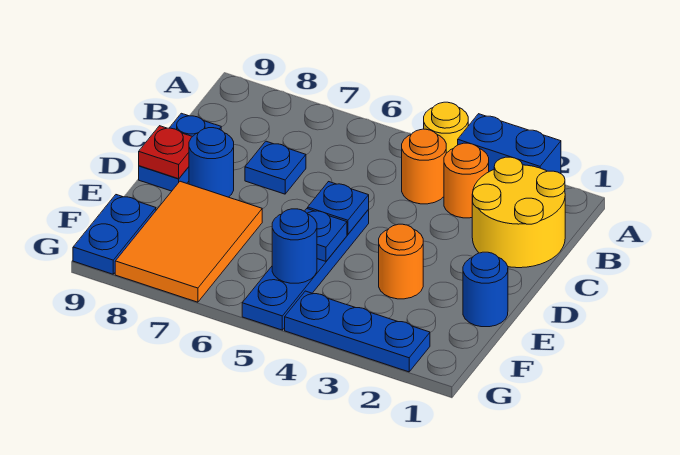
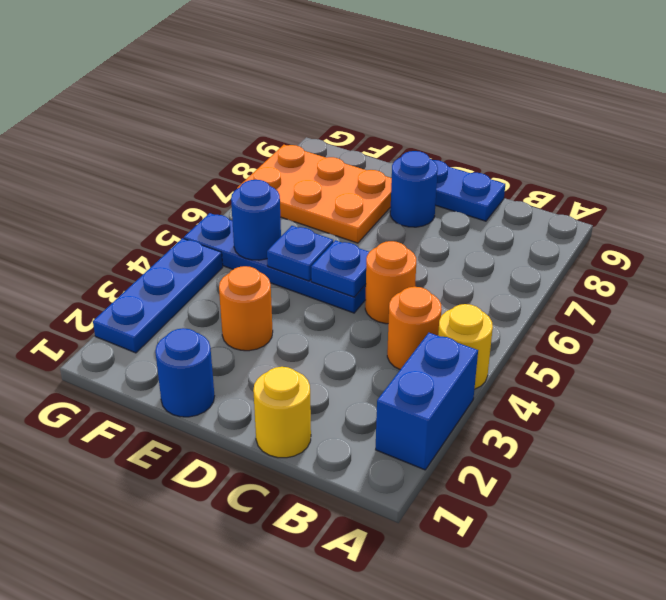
yellow round brick B1:C2 level 1 -> yellow round brick C1 level 1
orange round brick B3 level 1 -> orange round brick C5 level 1
blue plate C7 level 1 -> none
red plate D9 level 2 -> none
orange tile E7:G8 level 1 -> orange plate E7:G8 level 1
blue plate F9:G9 level 1 -> none

